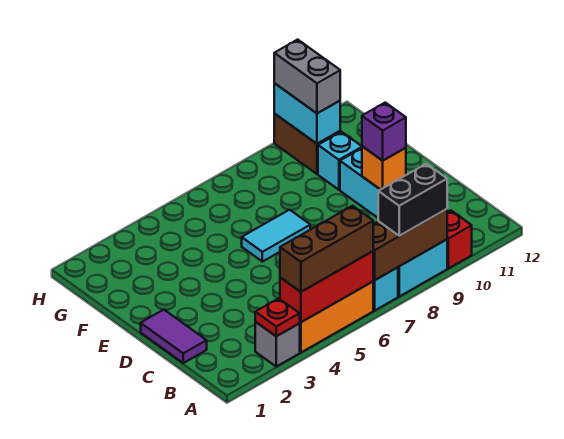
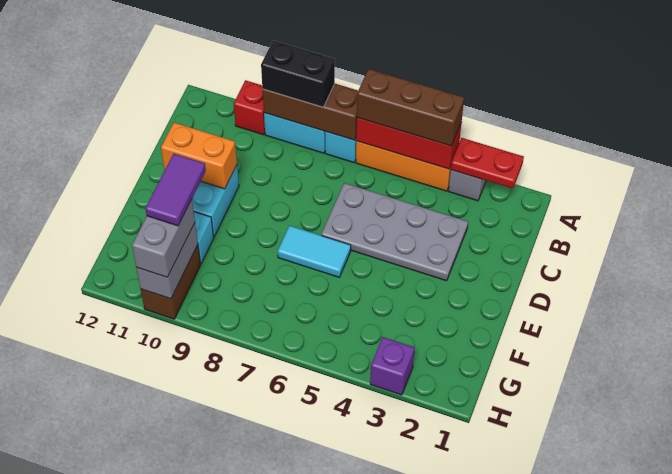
red plate A3 level 2 -> red plate A2:A3 level 2
purple tile C1:D1 level 1 -> purple tile F10:G10 level 4
none -> grey plate C3:D6 level 1
orange brick D10 level 2 -> orange brick D10:D11 level 2
purple brick D10 level 3 -> purple brick H3 level 1
cyan brick G10:H10 level 2 -> grey brick G10:H10 level 2

